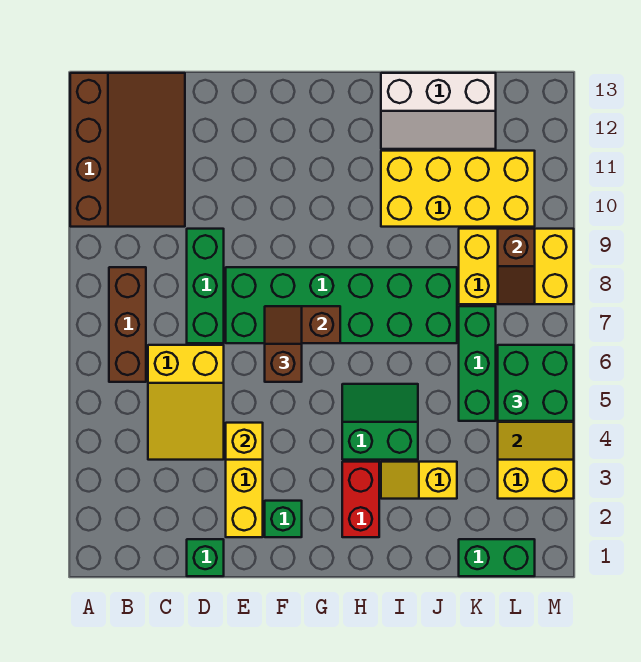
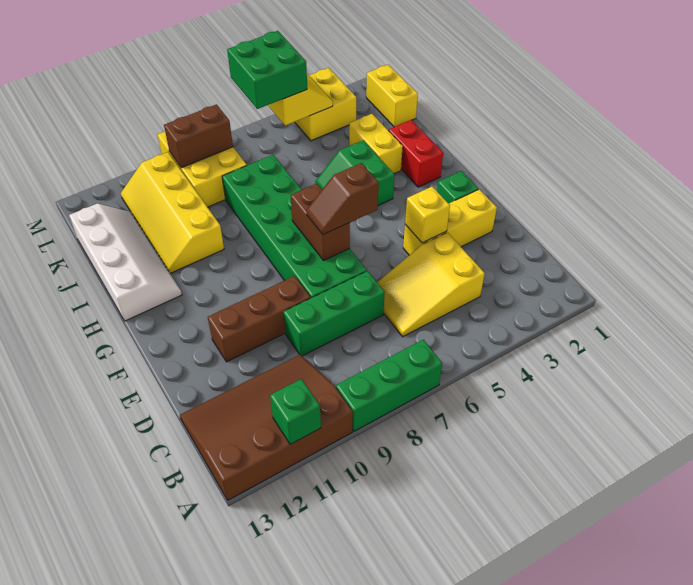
brown brick B6:B8 level 1 -> brown brick E9:E11 level 1
yellow slope C4:D6 level 1 top 6 -> yellow slope C4:D6 level 1 top 4
green brick D1 level 1 -> green brick A11 level 2
red brick H2:H3 level 1 -> red brick H2:I2 level 1
yellow slope I3:J3 level 1 top J -> yellow brick I3:J3 level 1
yellow brick I10:L11 level 1 -> yellow slope I10:L11 level 1 top 10
white slope I12:K13 level 1 top 13 -> white slope H12:K13 level 1 top 13
green brick K1:L1 level 1 -> yellow brick K1:L1 level 1
green brick K5:K7 level 1 -> green brick A7:A9 level 1
brown slope L8:L9 level 2 top 9 -> brown brick L8:L9 level 2

